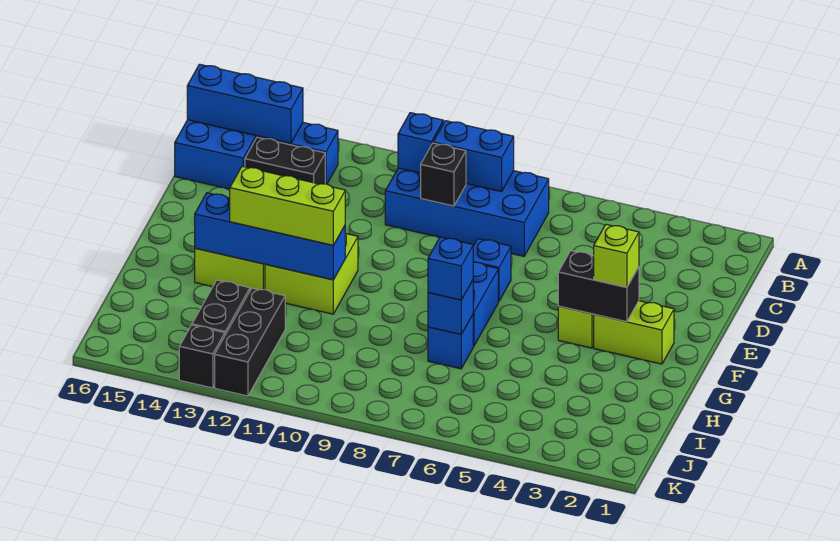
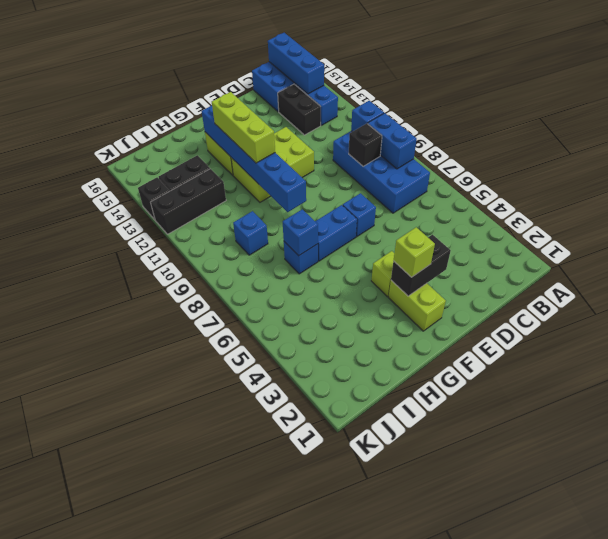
black brick F3:F4 level 2 -> black brick E3:F3 level 2
lime brick F11:G12 level 1 -> lime brick E11:G12 level 1
blue brick G11:G14 level 2 -> blue brick G9:G14 level 2
blue brick H7 level 3 -> blue brick I9 level 1

